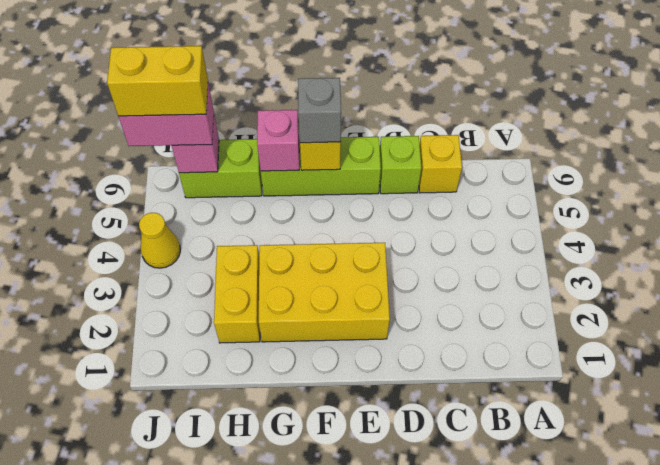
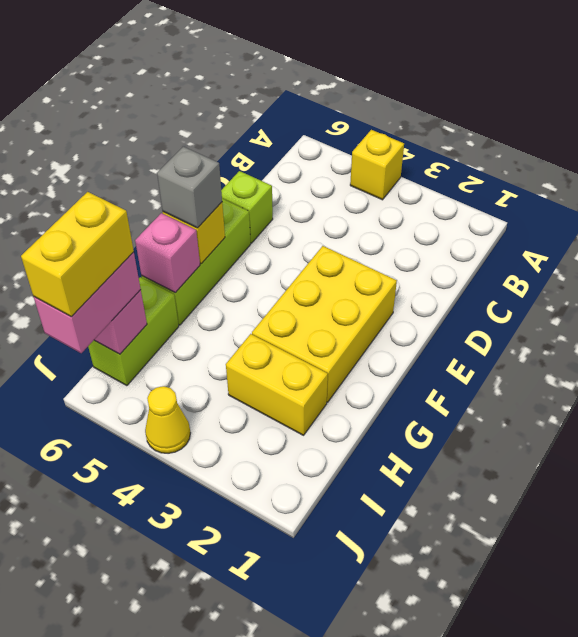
yellow brick C6 level 1 -> yellow brick A4 level 1

